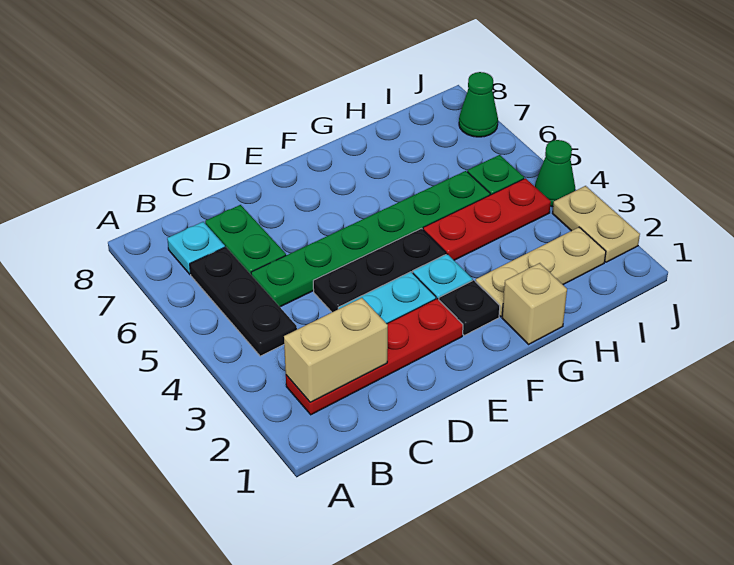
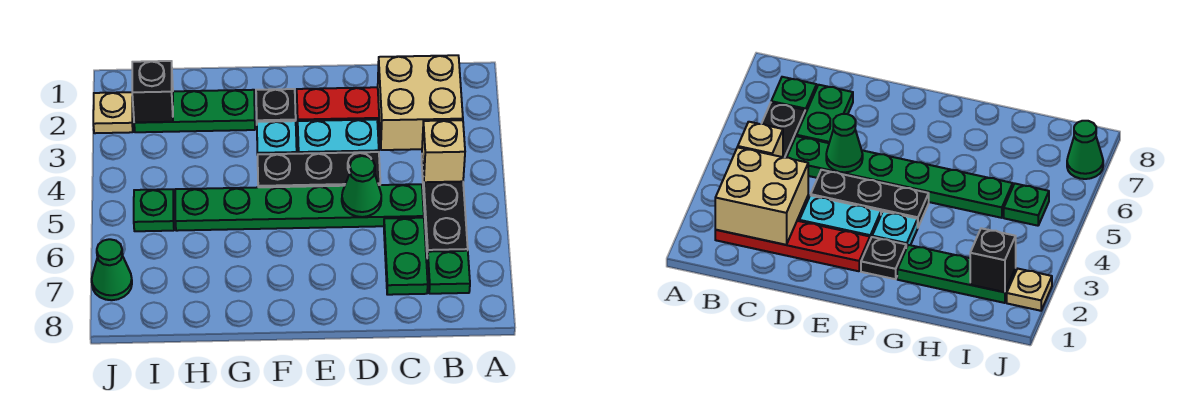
tan brick B2:C2 level 2 -> tan brick B2:C3 level 2
cyan plate B7 level 1 -> green plate B7 level 1
tan brick G1 level 1 -> tan brick B4 level 2
tan plate G2:I2 level 1 -> green plate G2:I2 level 1
red plate G4:I4 level 1 -> none
none -> black brick I2 level 2
tan plate J2:J3 level 1 -> tan plate J2 level 1
green cone J4 level 1 -> green cone D5 level 2

